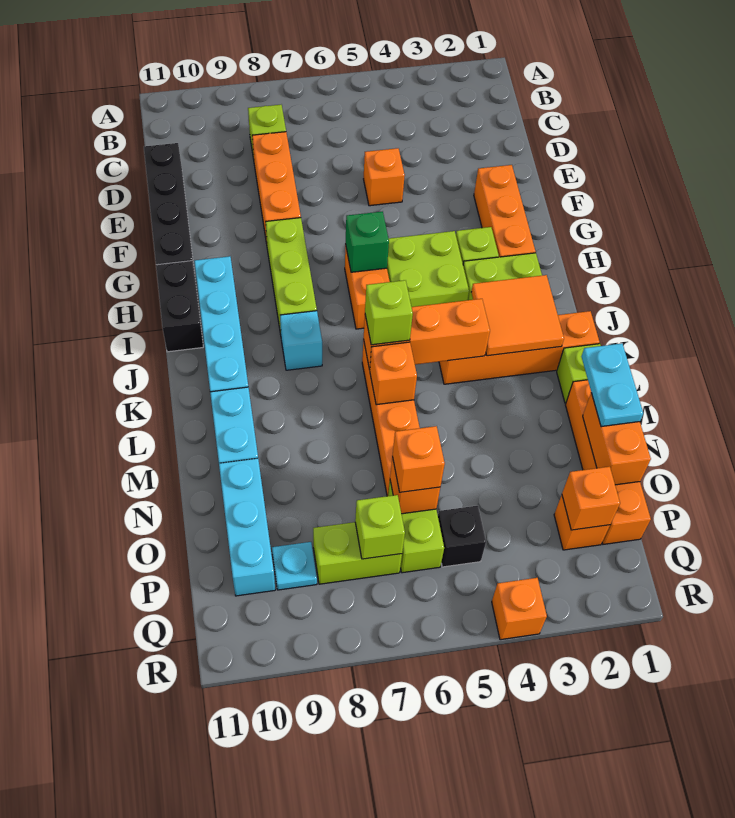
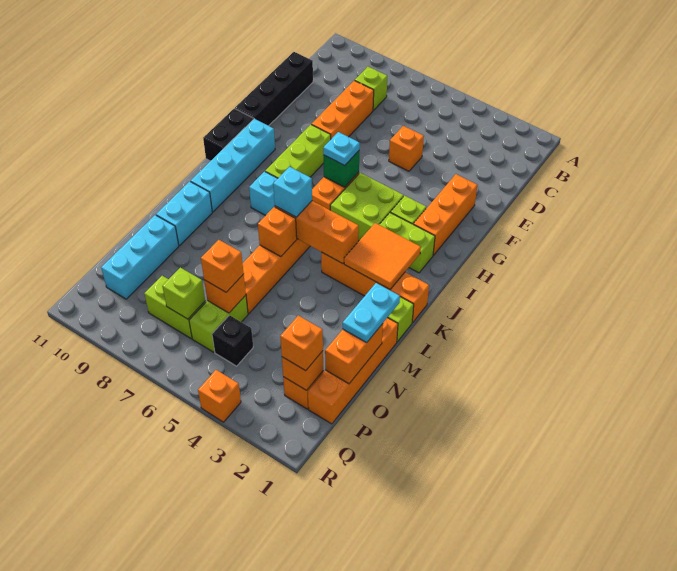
lime brick K6 level 3 -> cyan brick K6 level 3
none -> orange brick P2 level 3
cyan plate P9 level 1 -> cyan plate H6 level 3

